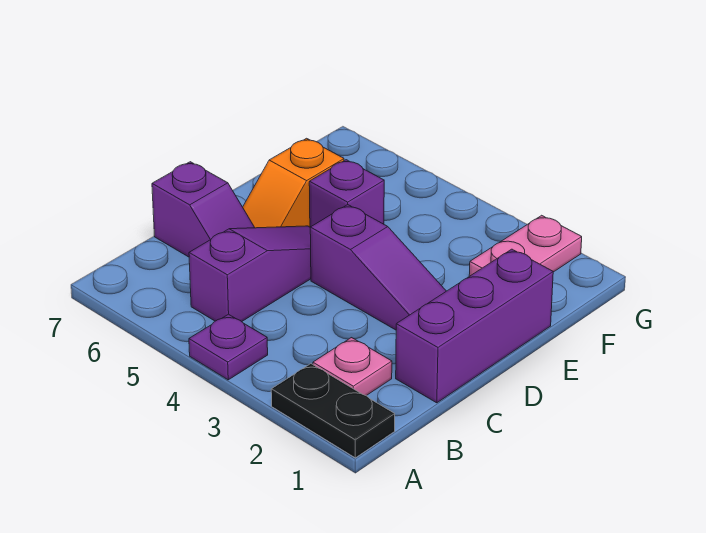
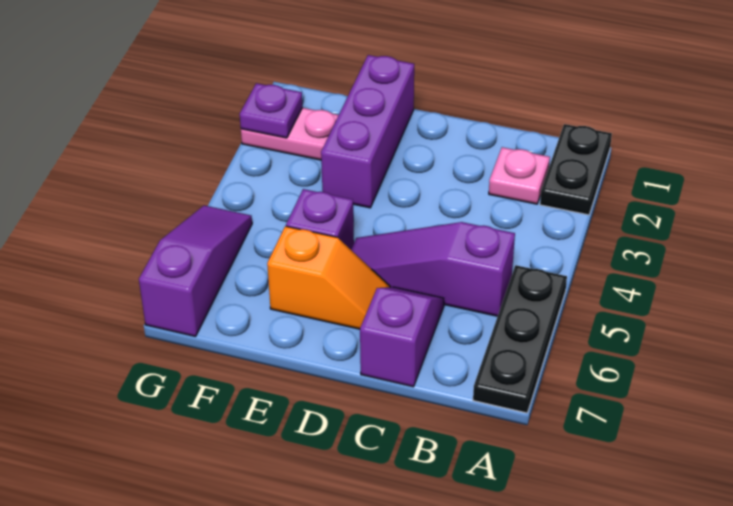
purple plate A4 level 1 -> purple plate G2 level 2
none -> black plate A5:A7 level 1
purple brick C1:E1 level 1 -> purple brick E1:E3 level 1
purple slope D2:D4 level 1 top 4 -> purple slope G5:G7 level 1 top 7

